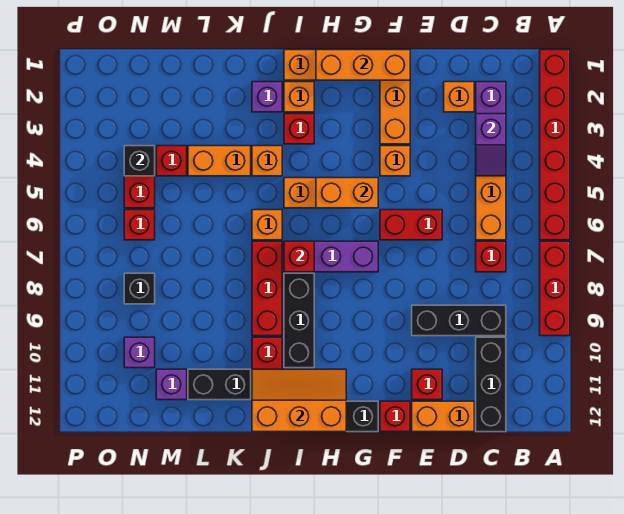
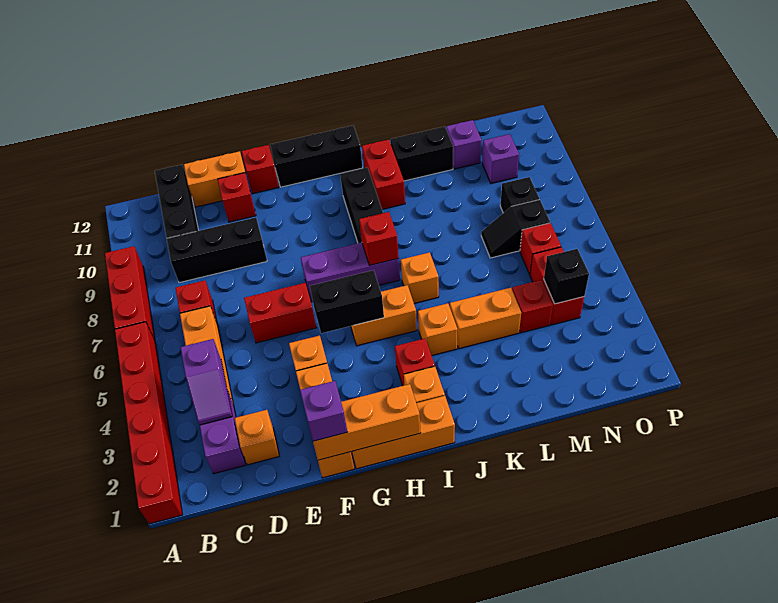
purple slope C3:C4 level 2 top 3 -> purple slope C3:C4 level 2 top 4
orange brick G5:H5 level 2 -> black brick G5:H5 level 2
orange slope H11:J12 level 2 top 12 -> none
purple brick J2 level 1 -> purple brick F1 level 3
red brick J7:J9 level 1 -> none
none -> black slope M7:N7 level 1 top N

